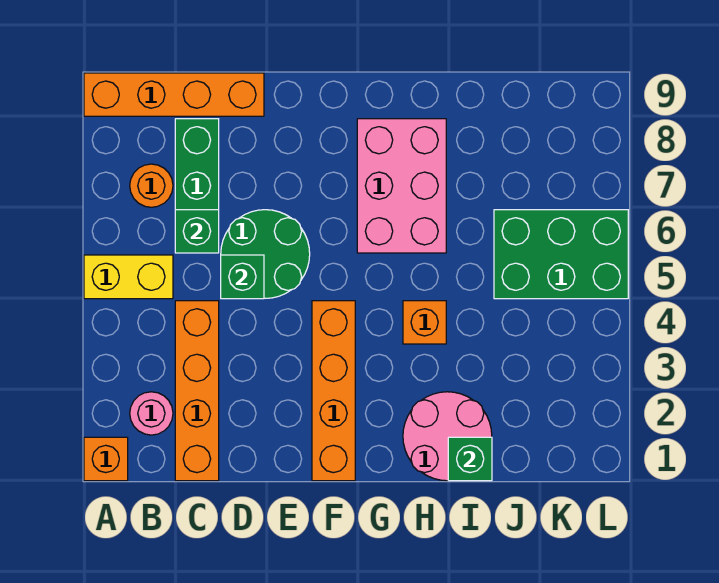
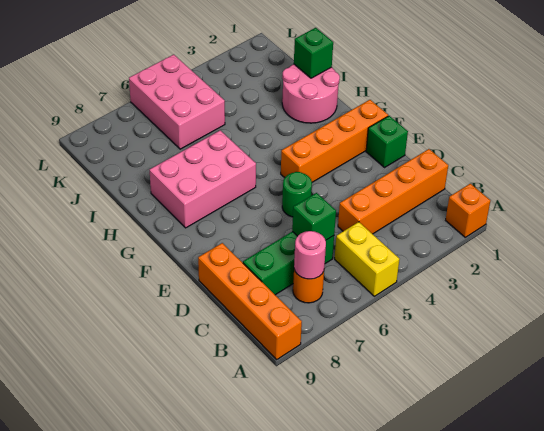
pink round brick B2 level 1 -> pink round brick B7 level 2
green round brick D5:E6 level 1 -> green round brick E5 level 1
green brick D5 level 2 -> green brick E1 level 1
orange brick H4 level 1 -> none
green brick J5:L6 level 1 -> pink brick J5:L6 level 1

